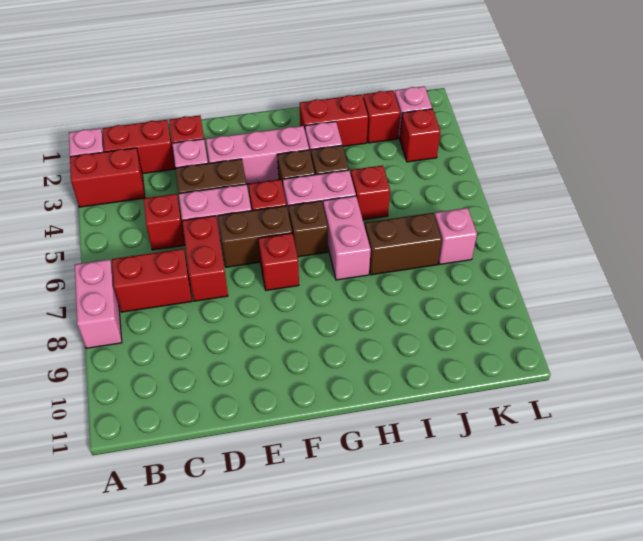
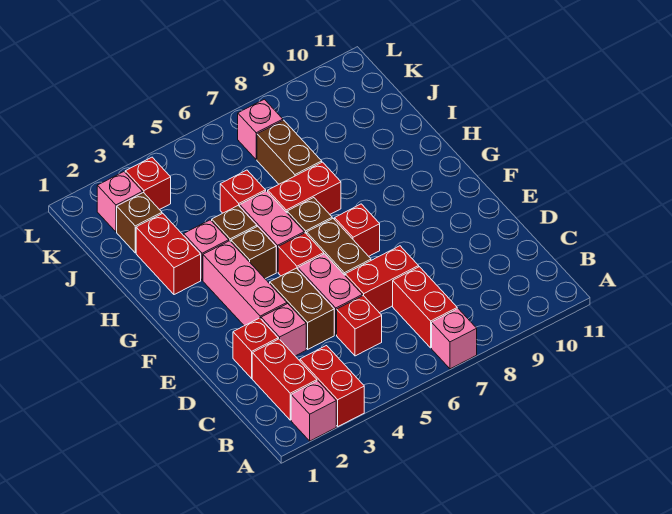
pink brick A7:A8 level 1 -> pink brick A7 level 1
pink brick H6:H7 level 1 -> red brick H6:H7 level 1
red brick J2 level 1 -> brown brick J2 level 1

